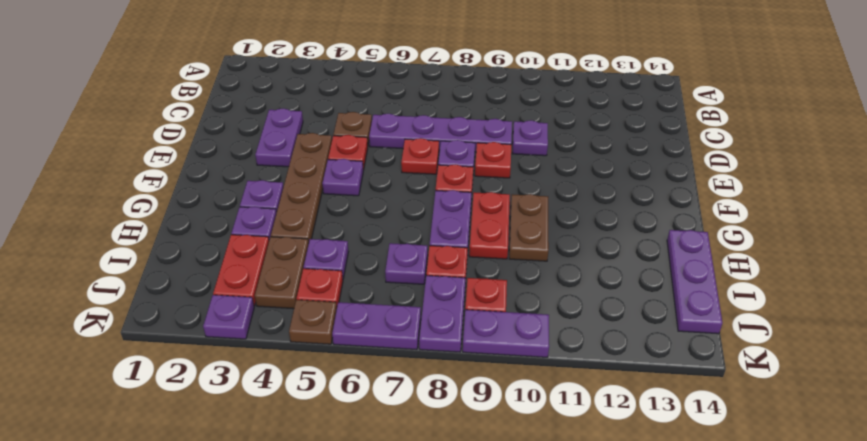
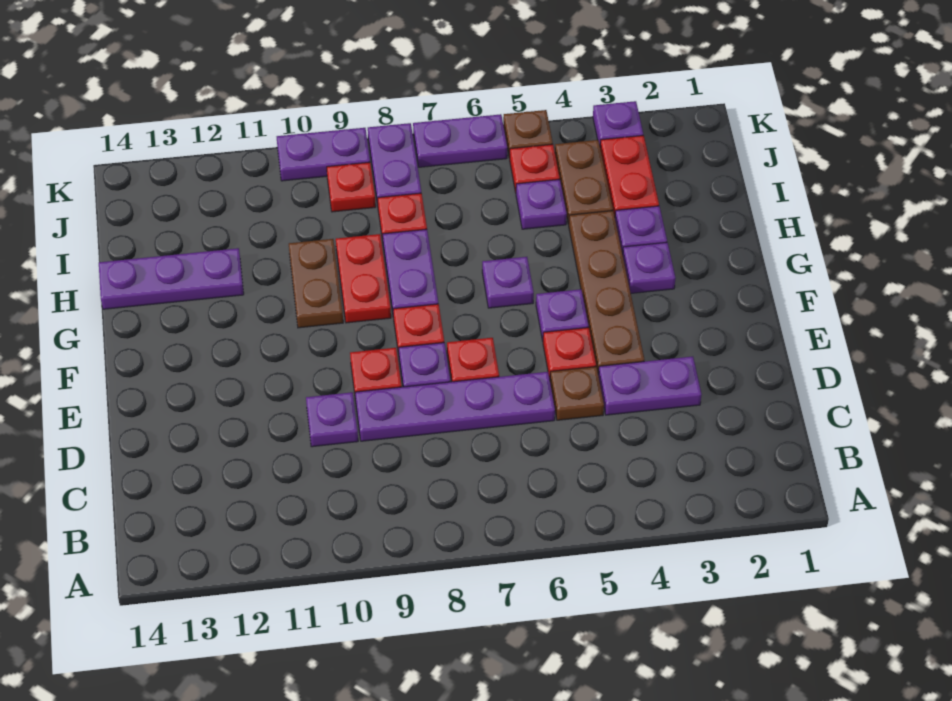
purple plate D3:E3 level 1 -> purple plate D3:D4 level 1
purple plate H14:J14 level 1 -> purple plate H12:H14 level 1
purple plate I7 level 1 -> purple plate G6 level 1

